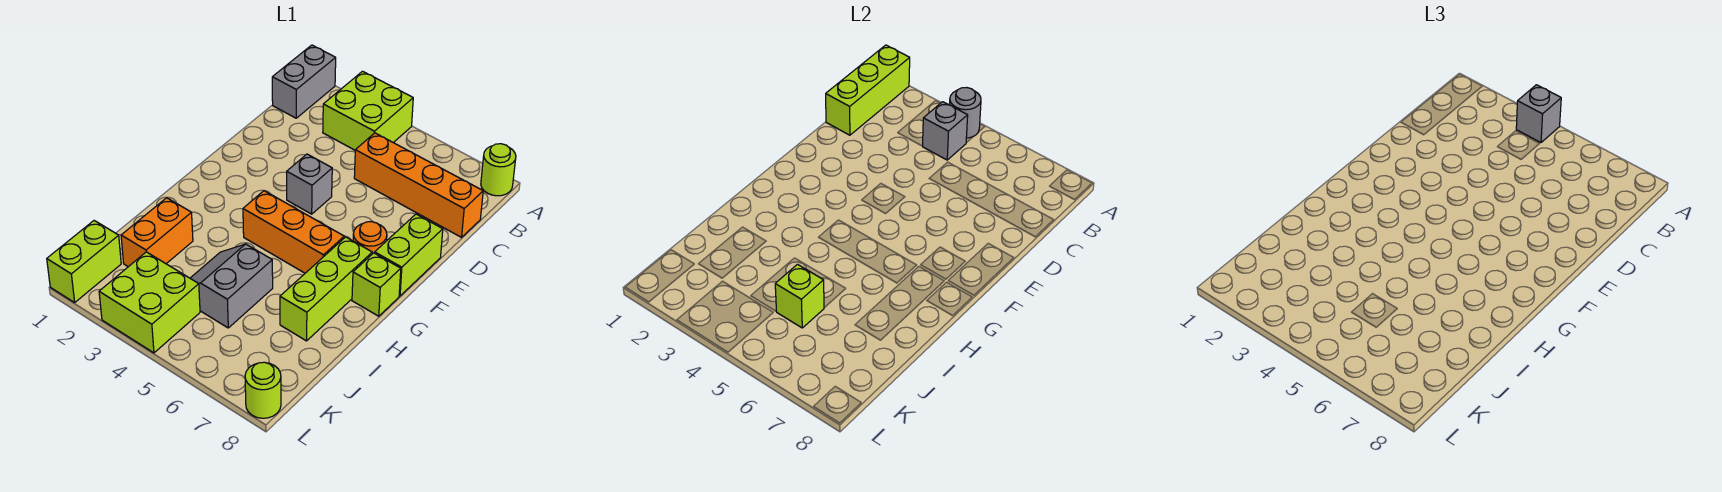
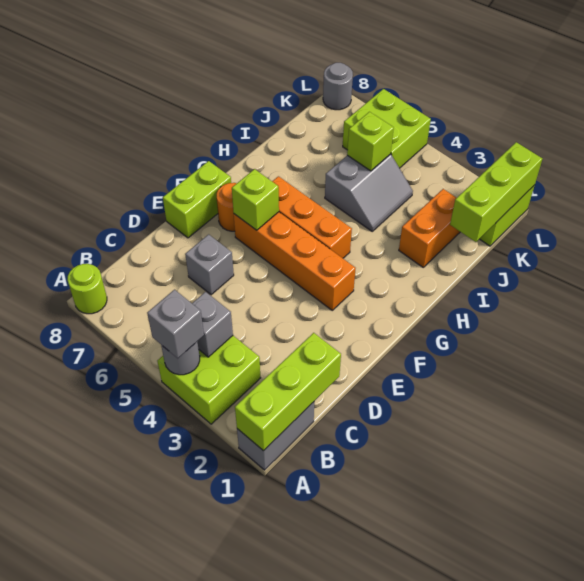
orange brick C5:C8 level 1 -> orange brick F3:F6 level 1
grey brick E4 level 1 -> grey brick D6 level 1
lime brick G7:I7 level 1 -> lime brick J1:L1 level 2
lime brick G8 level 1 -> lime brick F6 level 2
lime brick K3:L4 level 1 -> lime brick K5:L6 level 1
lime round brick L8 level 1 -> grey round brick L8 level 1

